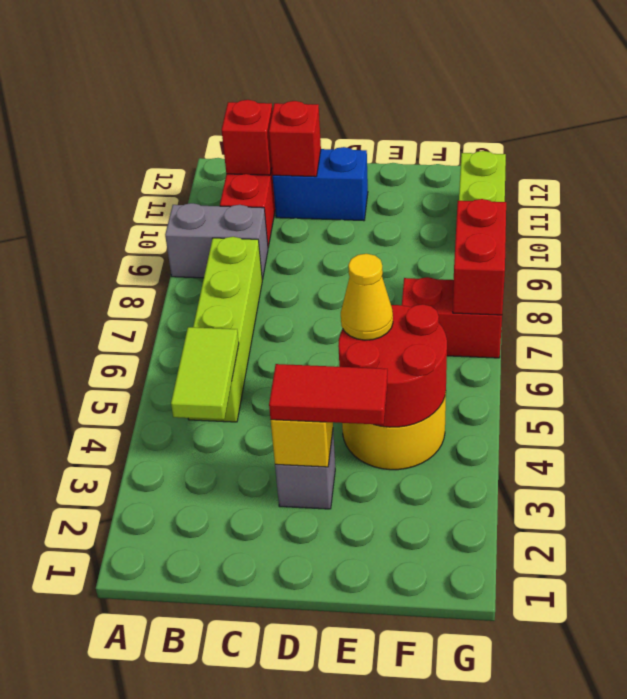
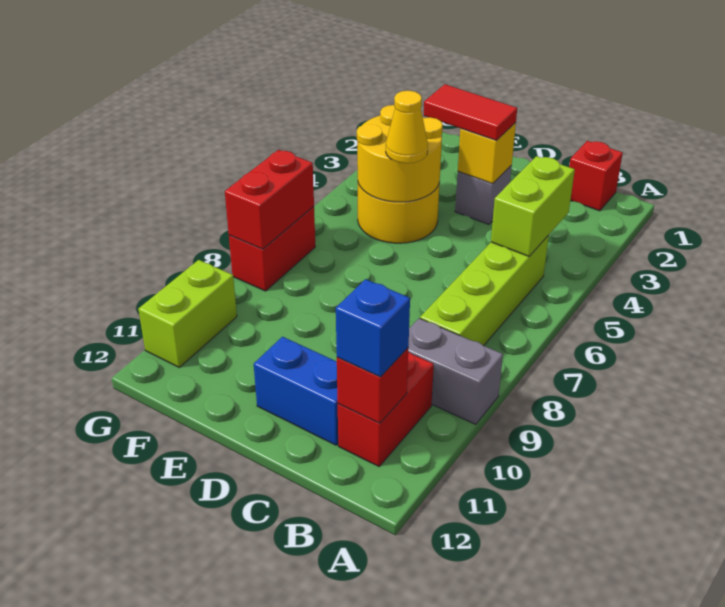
lime tile B4:B5 level 2 -> lime brick B4:B5 level 2
none -> blue brick B11 level 3
red brick C11 level 2 -> red brick B1 level 1
red round brick E4:F5 level 2 -> yellow round brick E4:F5 level 2
red brick F7:G7 level 1 -> red brick G7:G8 level 1

